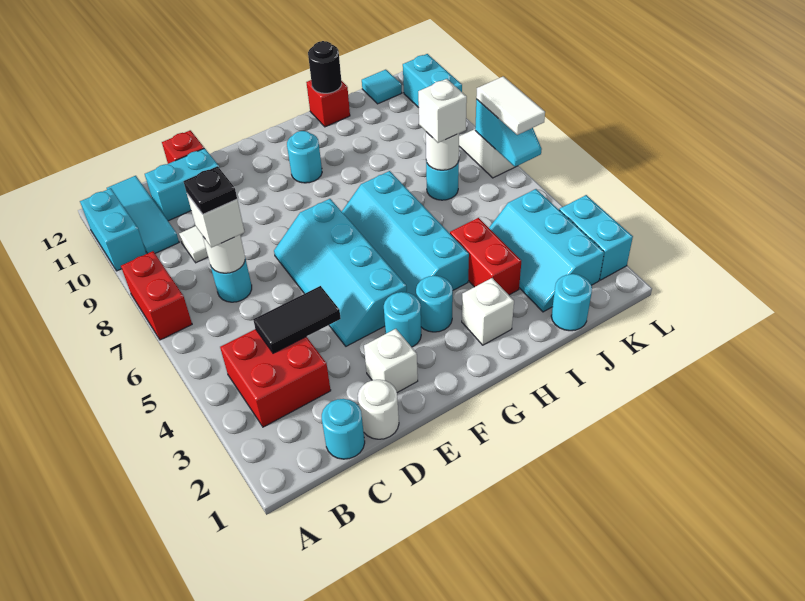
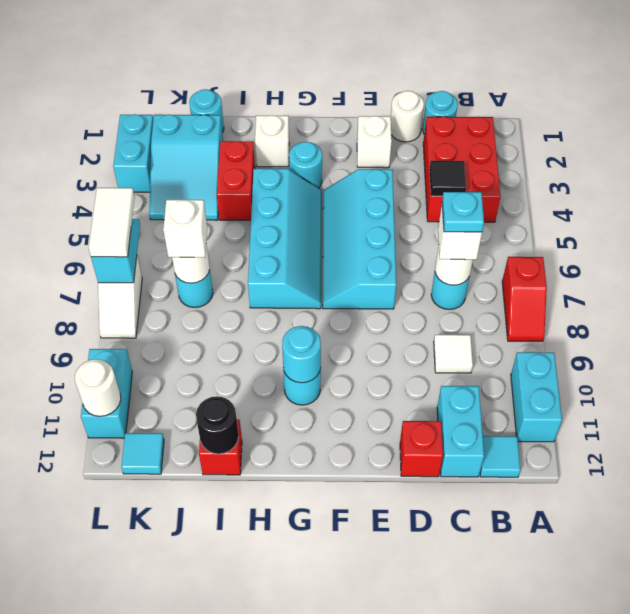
red brick A7:A8 level 1 -> red slope A7:A8 level 1 top 7
red brick B3:C4 level 1 -> red brick B2:C4 level 1
cyan tile B10:B12 level 1 -> cyan tile B12 level 1
black tile C4:D4 level 2 -> black tile C4 level 2
black plate C7 level 4 -> cyan plate C7 level 4
cyan brick C11:D11 level 1 -> cyan brick C11:C12 level 1
cyan slope E4:F7 level 1 top F -> cyan slope E4:F7 level 1 top E
cyan round brick F3 level 1 -> cyan round brick G10 level 2
cyan slope J2:K4 level 1 top K -> cyan slope J2:K4 level 1 top 2
none -> white round brick L11 level 2

